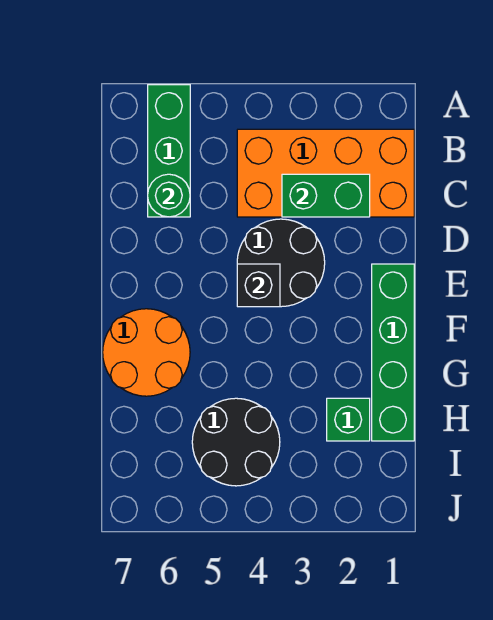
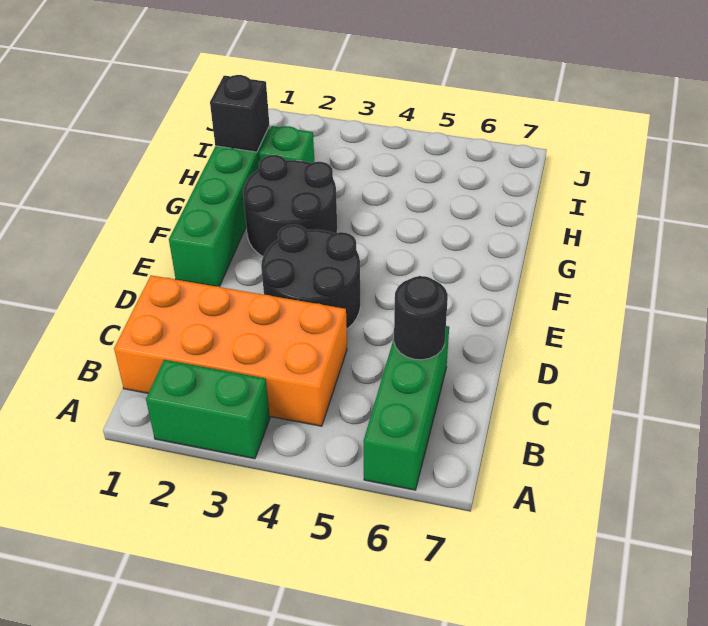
green brick C2:C3 level 2 -> green brick A2:A3 level 1
green round brick C6 level 2 -> black round brick C6 level 2
black brick E4 level 2 -> black brick H1 level 2
orange round brick F6:G7 level 1 -> none
black round brick H4:I5 level 1 -> black round brick F2:G3 level 1

